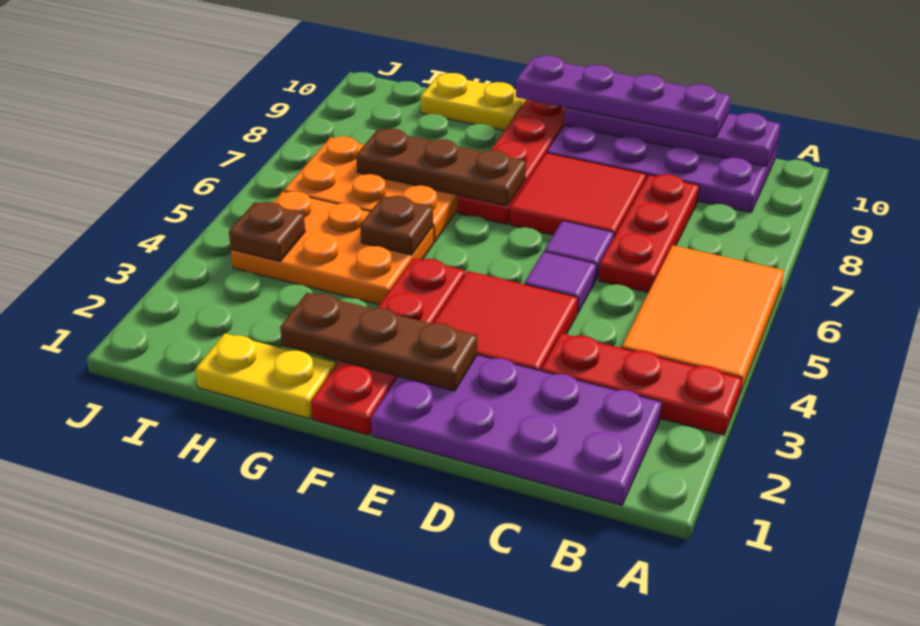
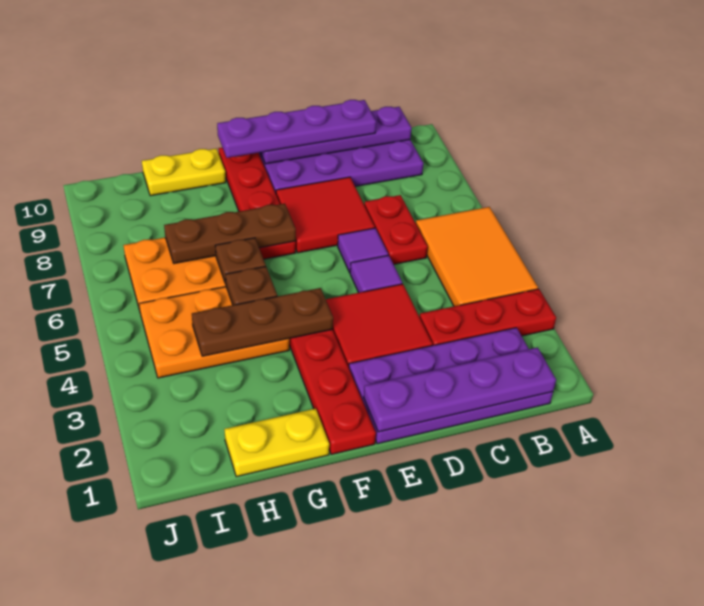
none -> purple plate B1:E1 level 2
red plate C6:C8 level 1 -> red plate C6:C7 level 1
brown plate E2:G2 level 2 -> brown plate F4:H4 level 2
brown plate I4 level 2 -> brown plate G6 level 2

